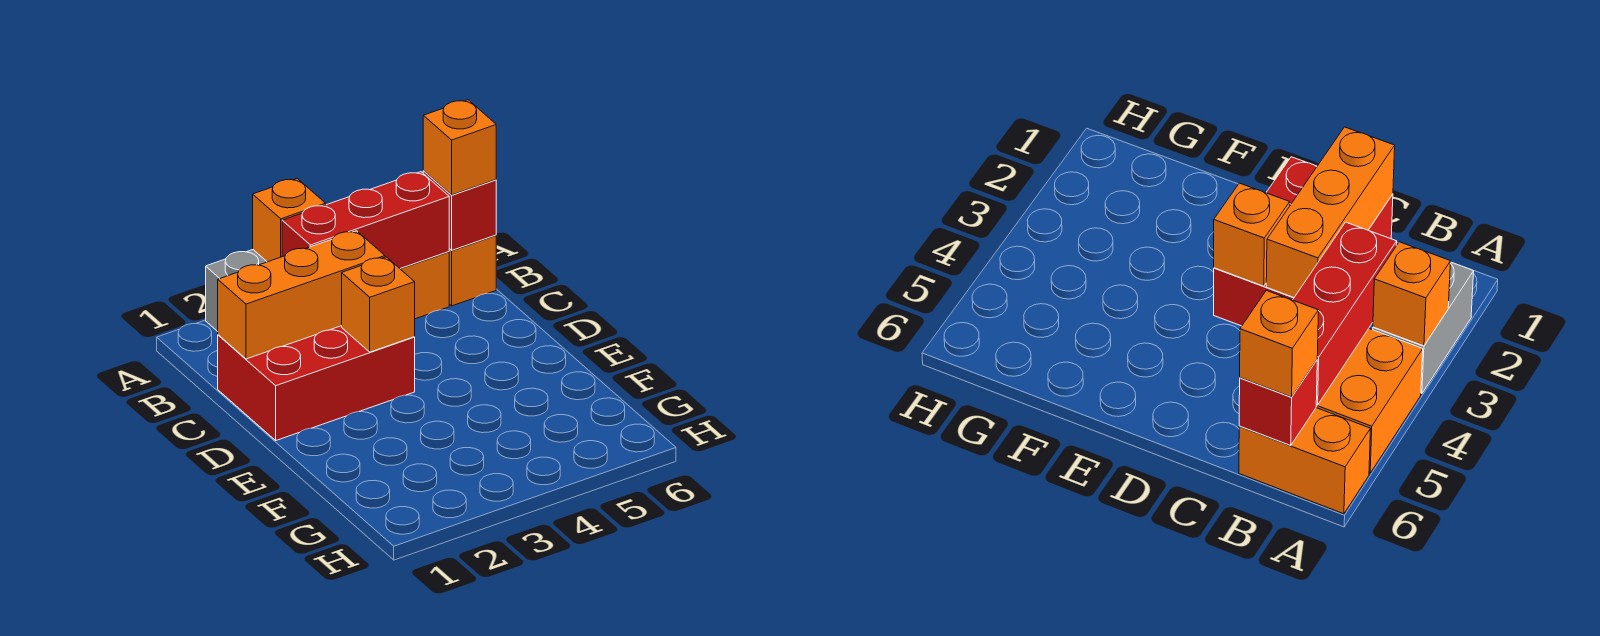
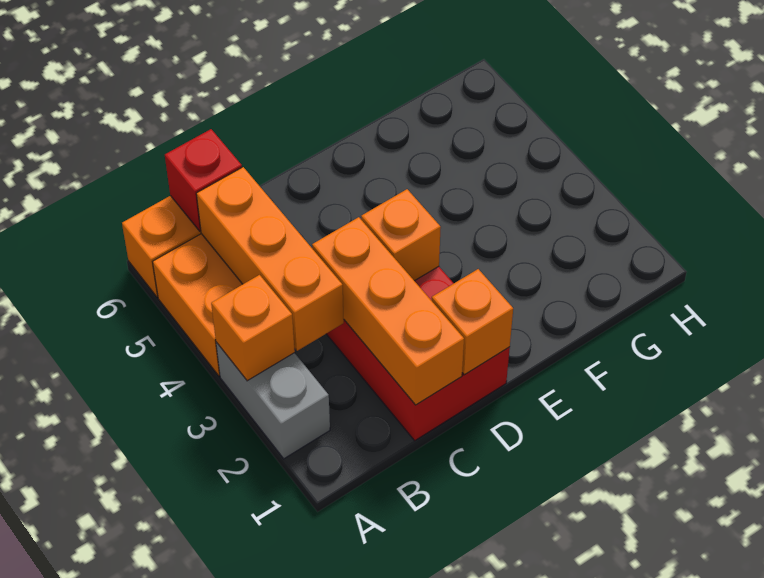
red brick B3:B5 level 2 -> orange brick B3:B5 level 2
orange brick B6 level 3 -> orange brick D1 level 2

